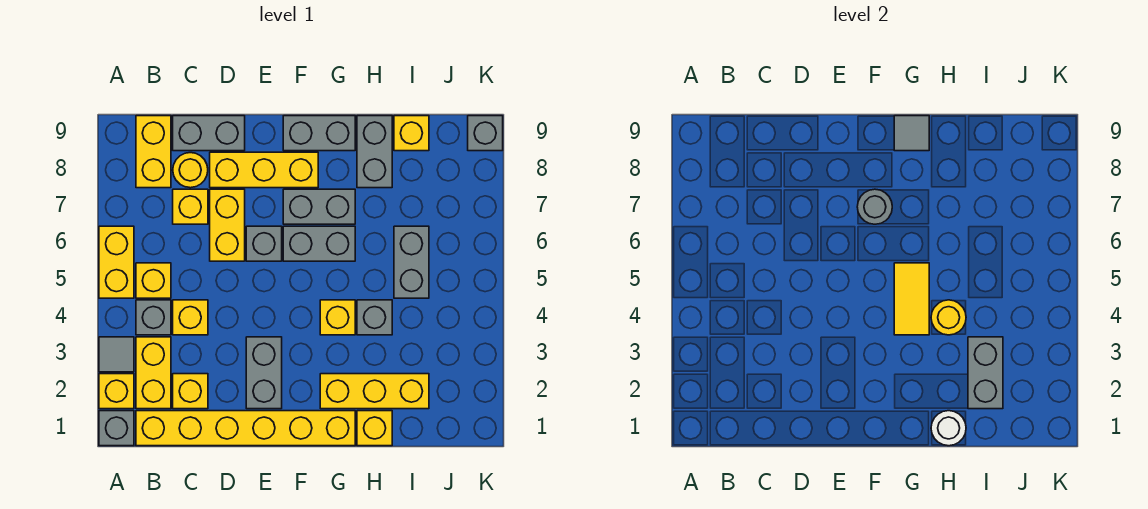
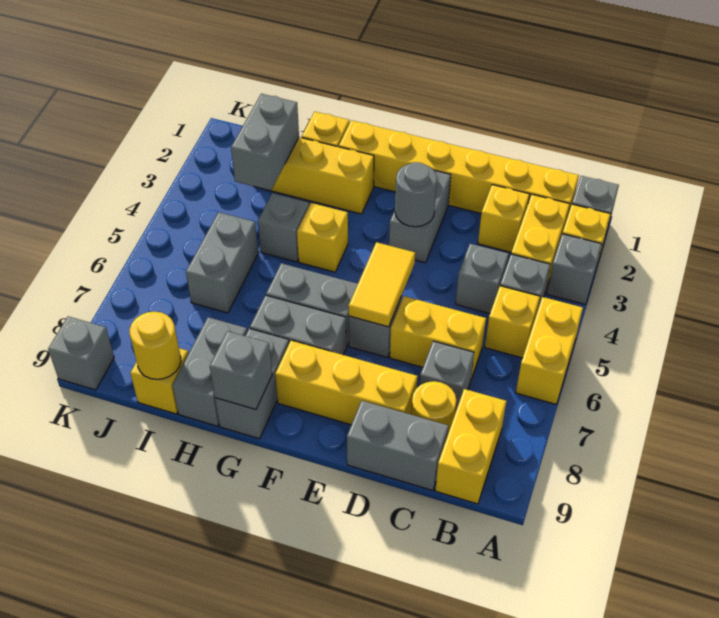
grey tile A3 level 1 -> grey brick A3 level 1
yellow brick C4 level 1 -> grey brick C4 level 1
yellow brick C7 level 1 -> grey brick C7 level 1
yellow brick D6:D7 level 1 -> yellow brick C6:D6 level 1
grey round brick F7 level 2 -> grey round brick E3 level 2
grey brick F9:G9 level 1 -> grey brick G8:G9 level 1
yellow tile G4:G5 level 2 -> yellow tile E5:E6 level 2
grey tile G9 level 2 -> grey brick G9 level 2
white round brick H1 level 2 -> none
yellow round brick H4 level 2 -> yellow round brick I9 level 2

